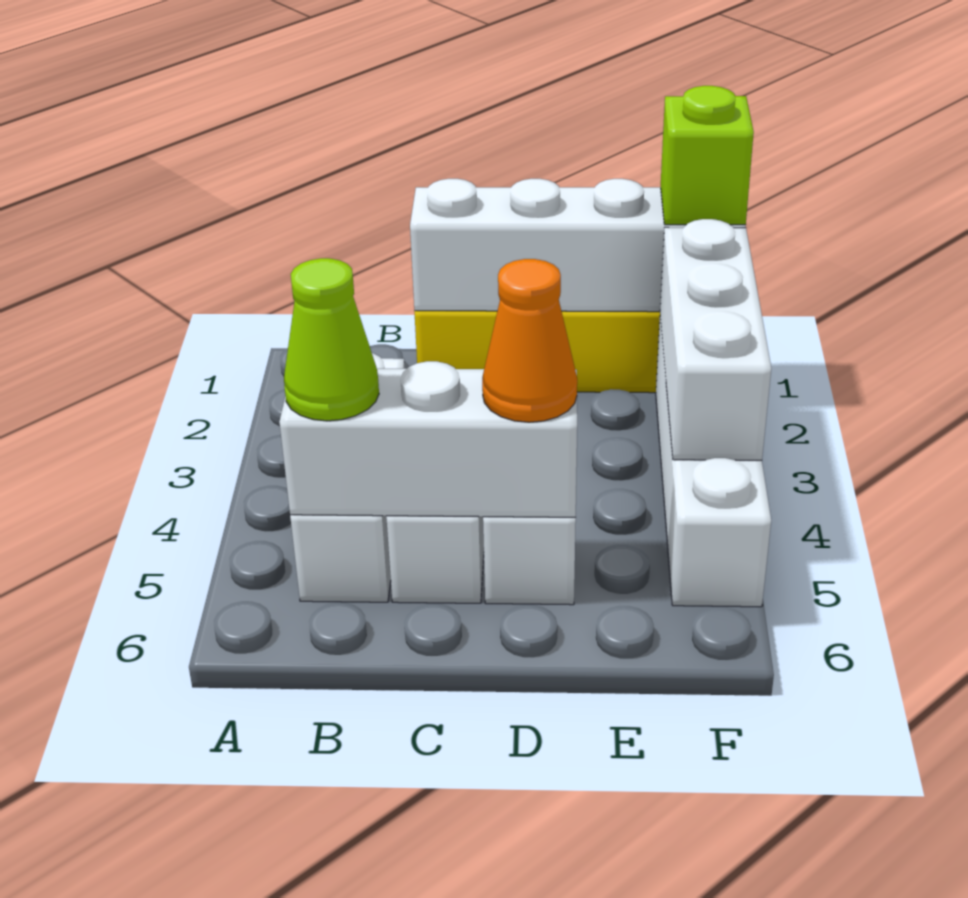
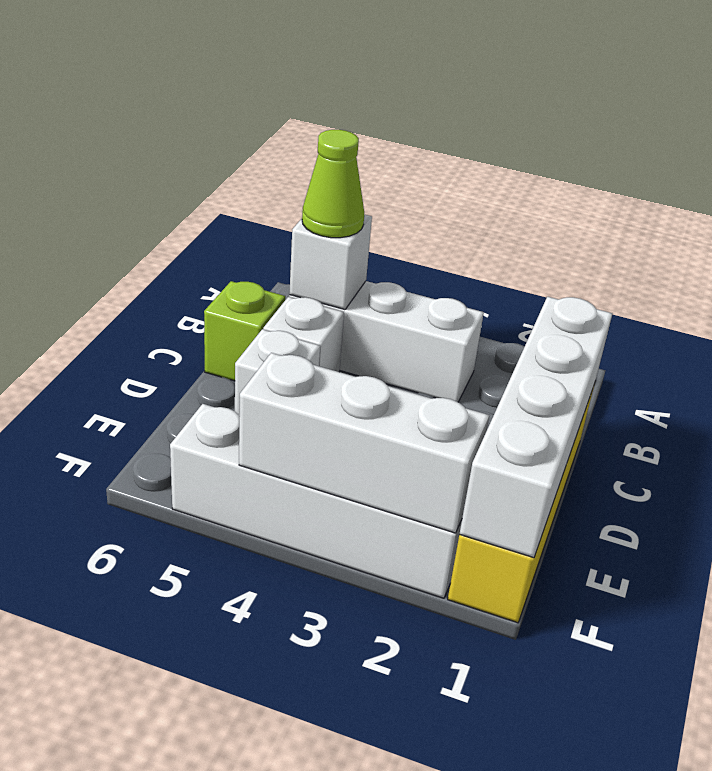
white brick B5:D5 level 2 -> white brick B5 level 2
orange cone D5 level 3 -> none
lime brick F1 level 3 -> lime brick C6 level 1

